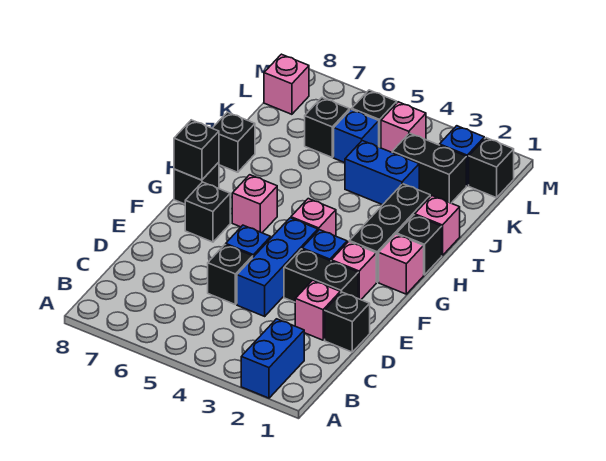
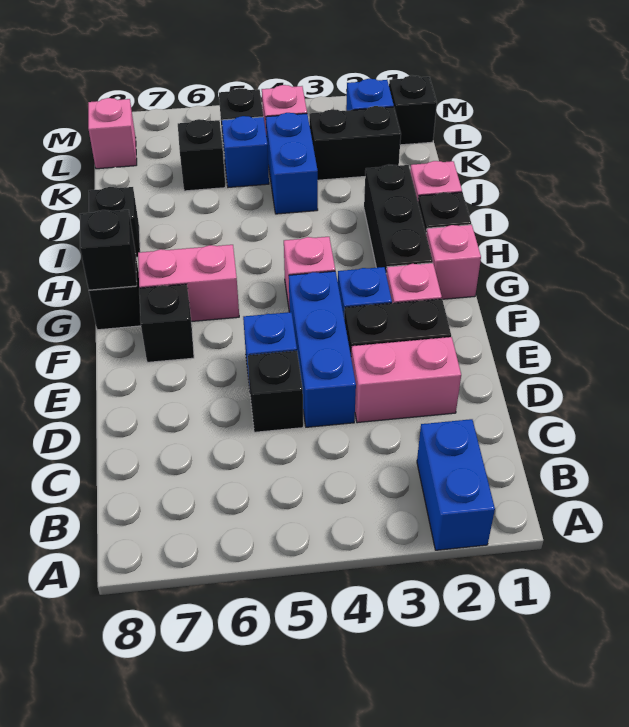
black brick D1 level 1 -> none
pink brick D2 level 1 -> pink brick D2:D3 level 1
pink brick G6 level 1 -> pink brick G6:G7 level 1
blue brick J3:J4 level 1 -> blue brick J4:K4 level 1

